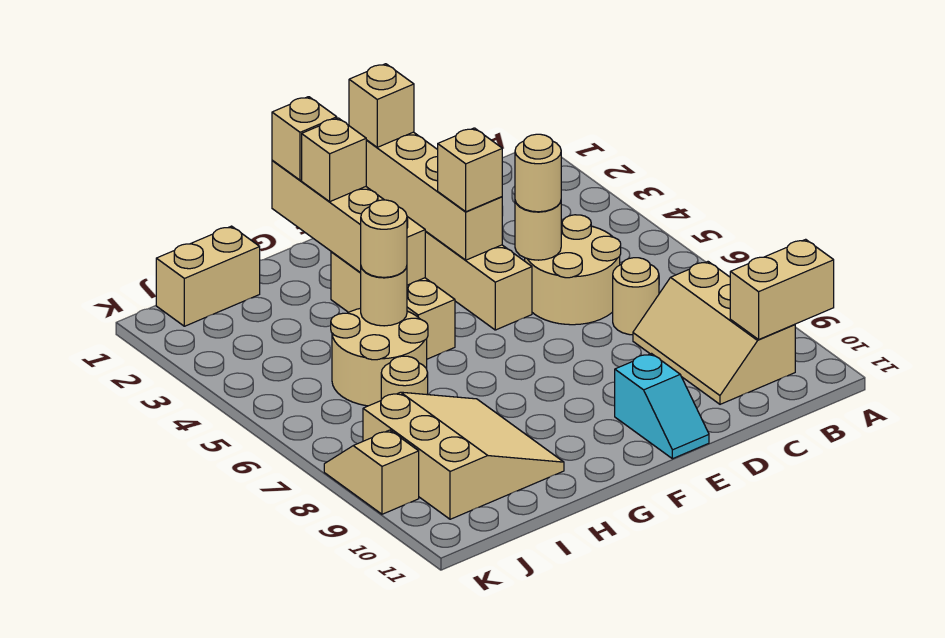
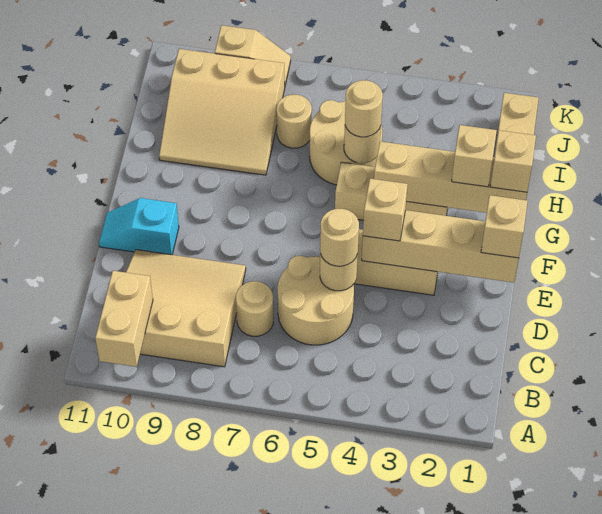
tan slope B8:C10 level 1 top B -> tan slope B8:D10 level 1 top B

